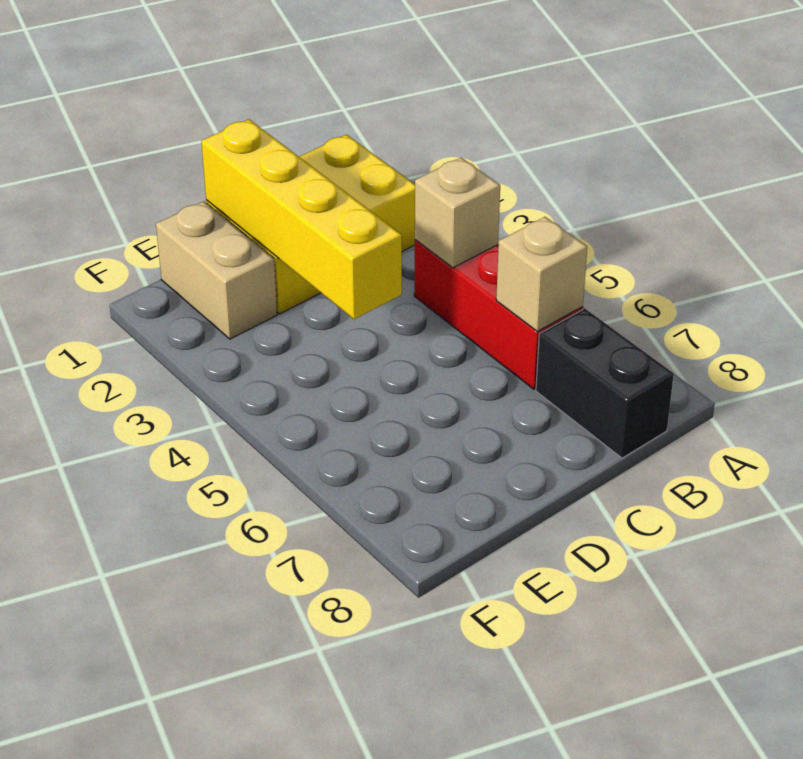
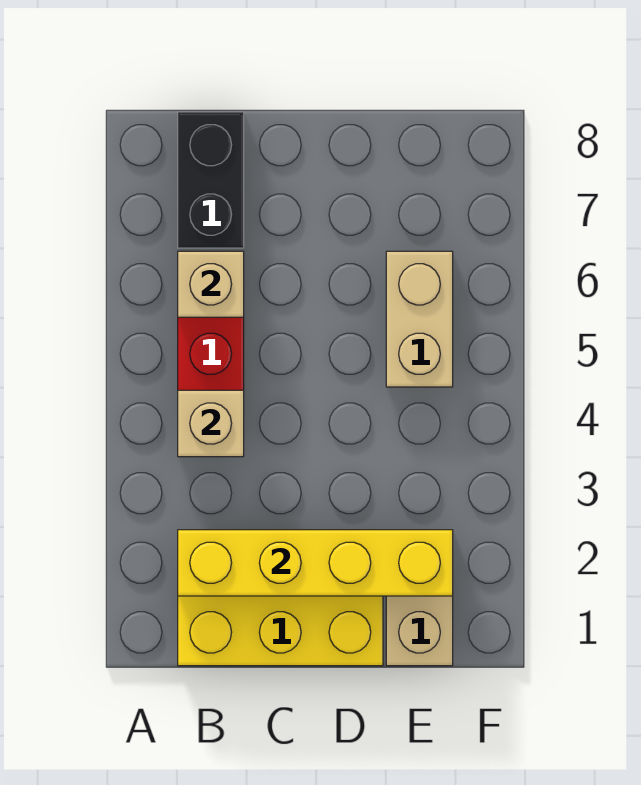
yellow brick D1:D4 level 2 -> yellow brick B2:E2 level 2
none -> tan brick E5:E6 level 1

